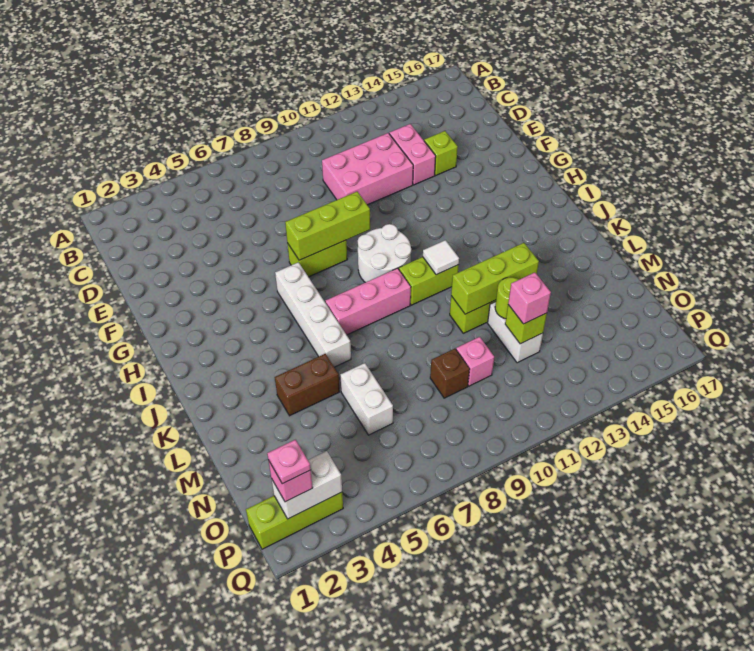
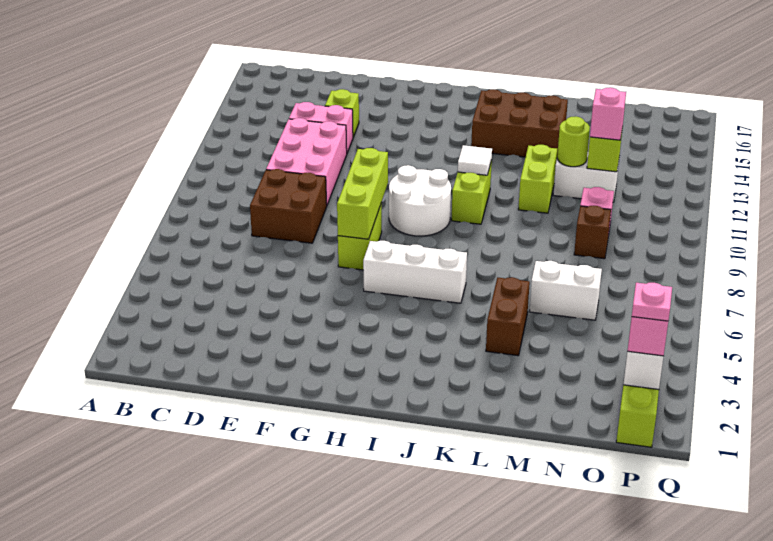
none -> brown brick D8:E9 level 1
white brick H6:K6 level 1 -> white brick H6:J6 level 1
pink brick J7:J9 level 1 -> none
none -> brown brick J14:L15 level 1
lime brick L11:L13 level 2 -> none

